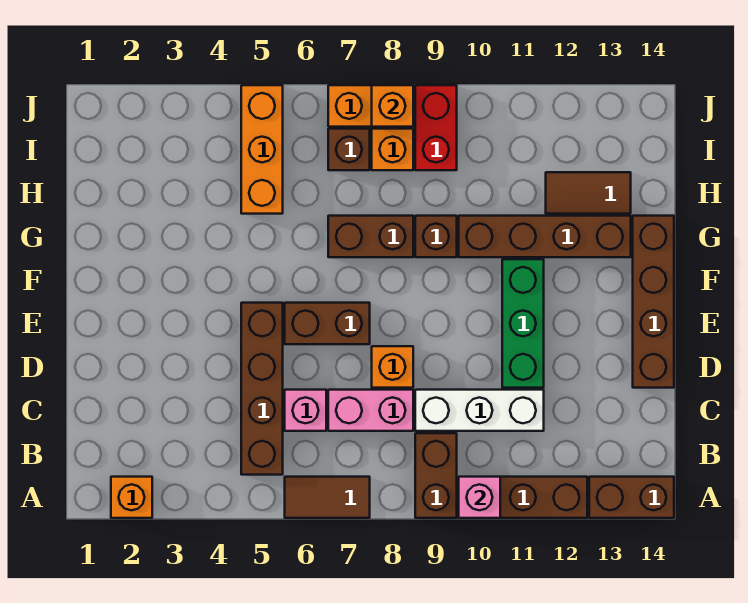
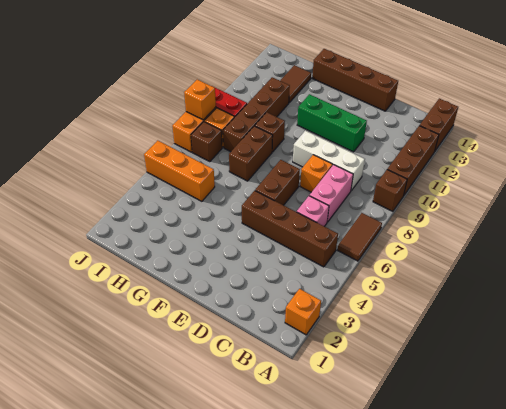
brown brick A9:B9 level 1 -> brown brick A9 level 1
pink brick A10 level 2 -> none
white brick C9:C11 level 1 -> white brick C9:E9 level 1
brown brick G10:G13 level 1 -> brown brick H8:H11 level 1

